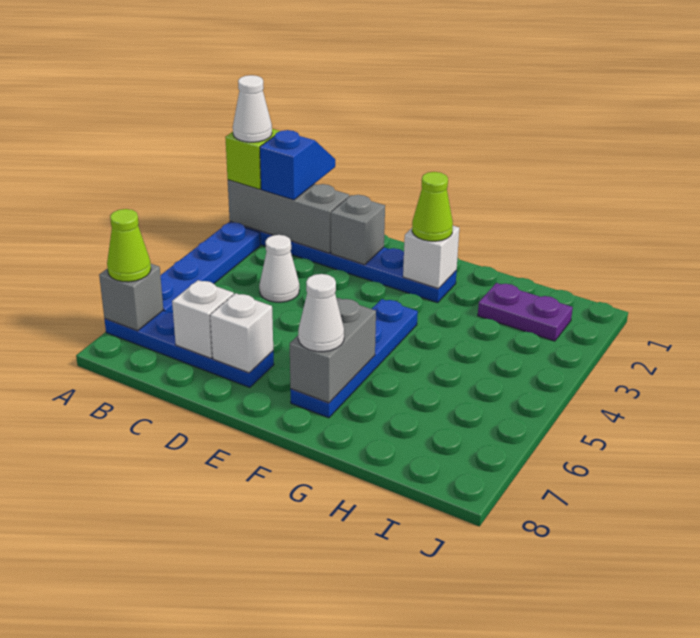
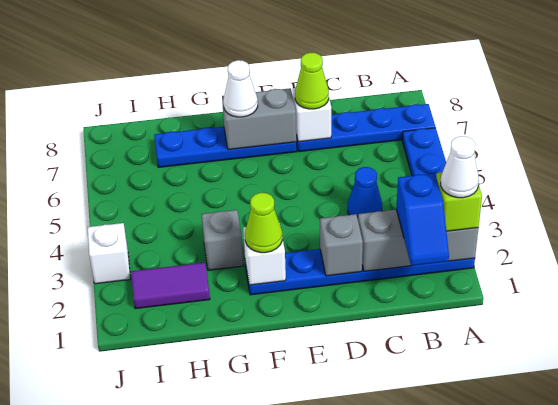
grey brick A7 level 2 -> grey brick G3 level 1
lime cone A7 level 3 -> lime cone D7 level 3
white cone C4 level 1 -> blue cone C4 level 1
white brick C7 level 2 -> white brick J3 level 1
blue plate F4:F7 level 1 -> blue plate E7:H7 level 1
grey brick F6:F7 level 2 -> grey brick E7:F7 level 2
purple plate H2:I2 level 1 -> purple tile H2:I2 level 1

